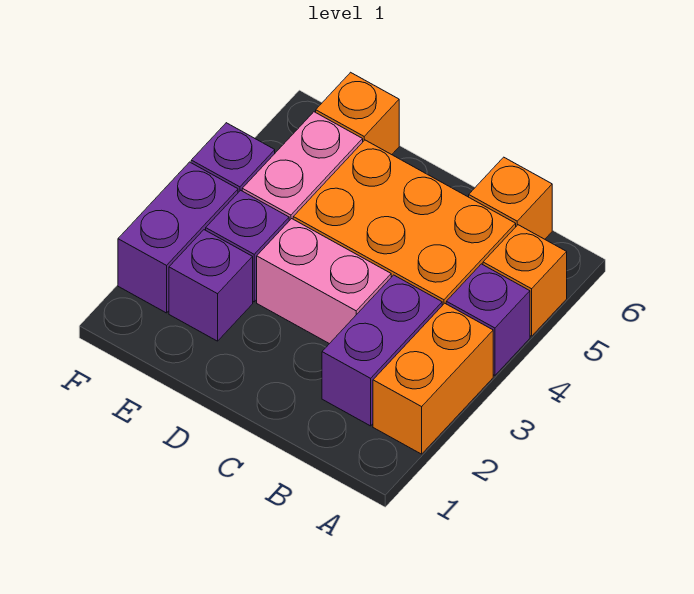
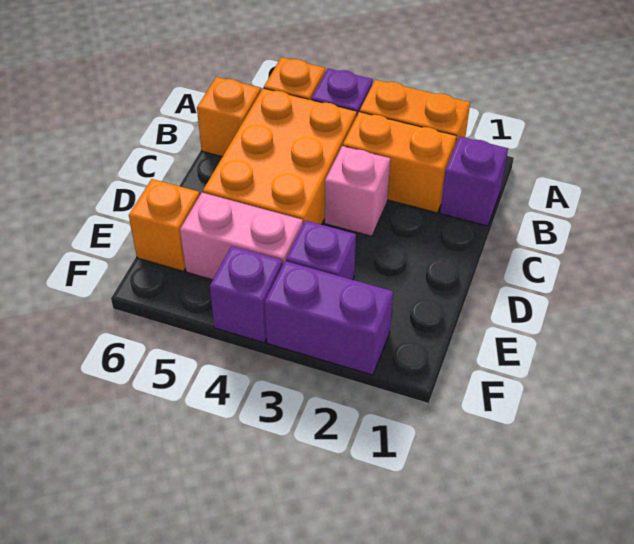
purple brick B2:B3 level 1 -> orange brick B2:B3 level 1
pink brick C3:D3 level 1 -> pink brick C3 level 1
purple brick E2 level 1 -> purple brick B1 level 1

